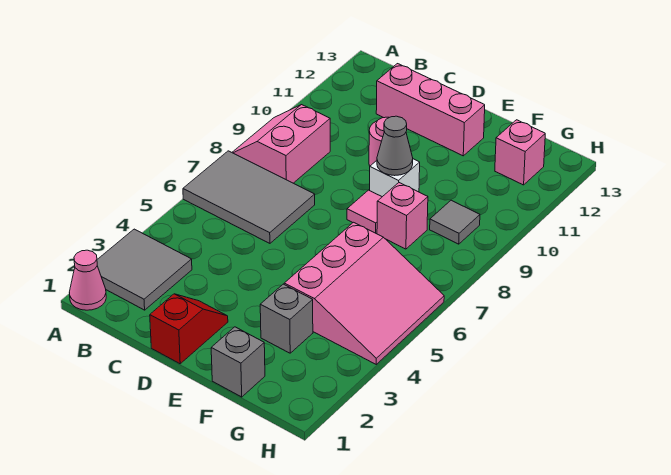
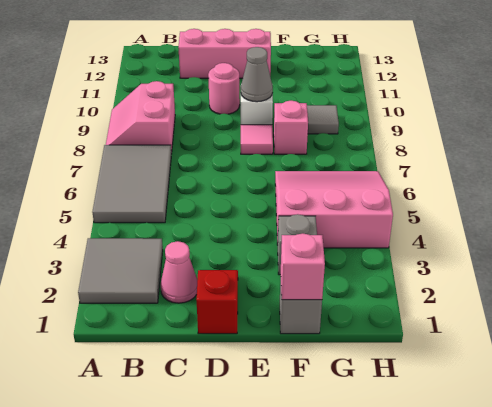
pink cone A1 level 1 -> pink cone C2 level 1
grey tile A6:C7 level 1 -> grey tile A5:B7 level 1
pink slope F4:H6 level 1 top F -> pink slope F4:H6 level 1 top 4
pink brick G12 level 1 -> pink brick F1 level 2

